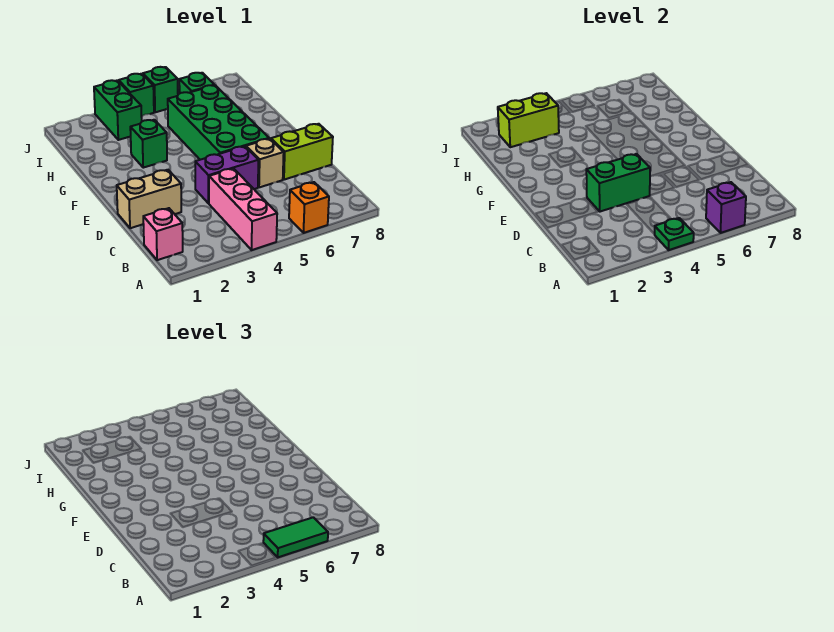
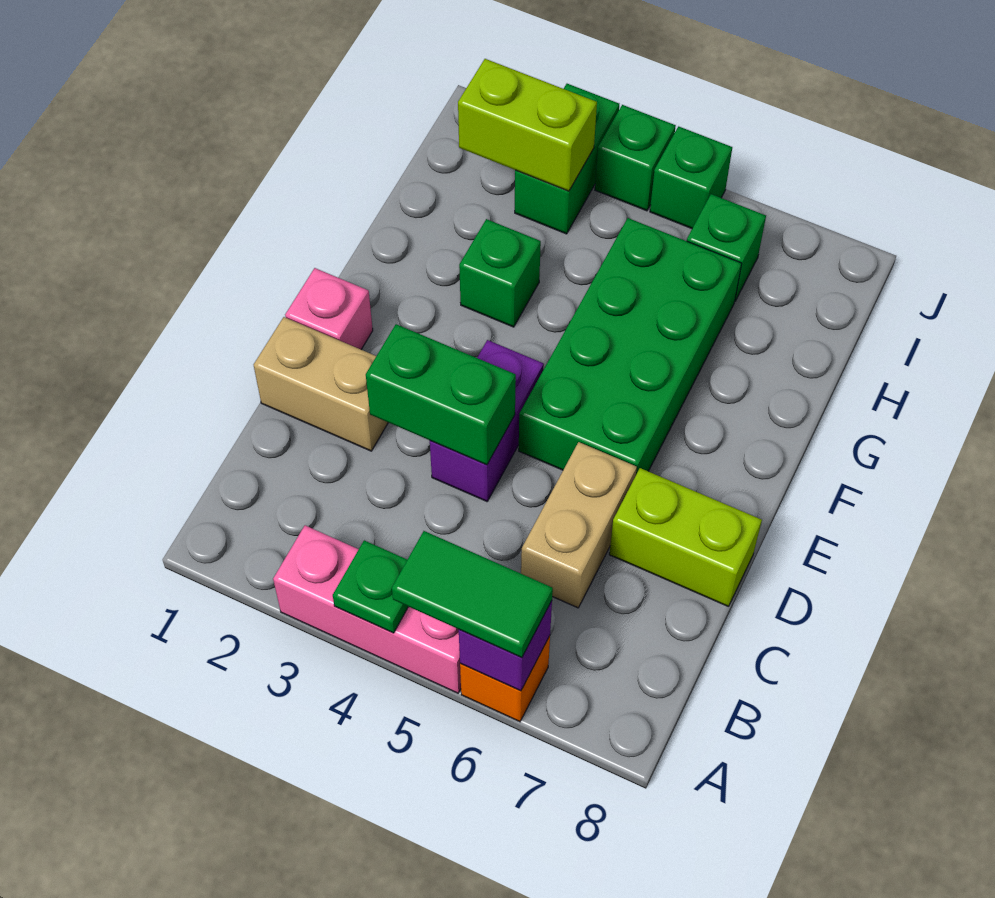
pink brick A4:C4 level 1 -> pink brick A3:A5 level 1
pink brick B1 level 1 -> pink brick E1 level 1
purple brick D4:D5 level 1 -> purple brick D4:E4 level 1
tan brick D6 level 1 -> tan brick C6:D6 level 1

